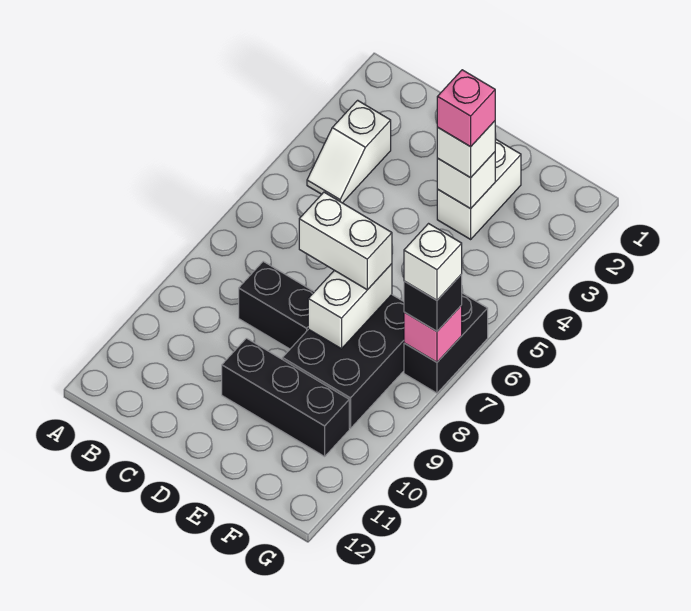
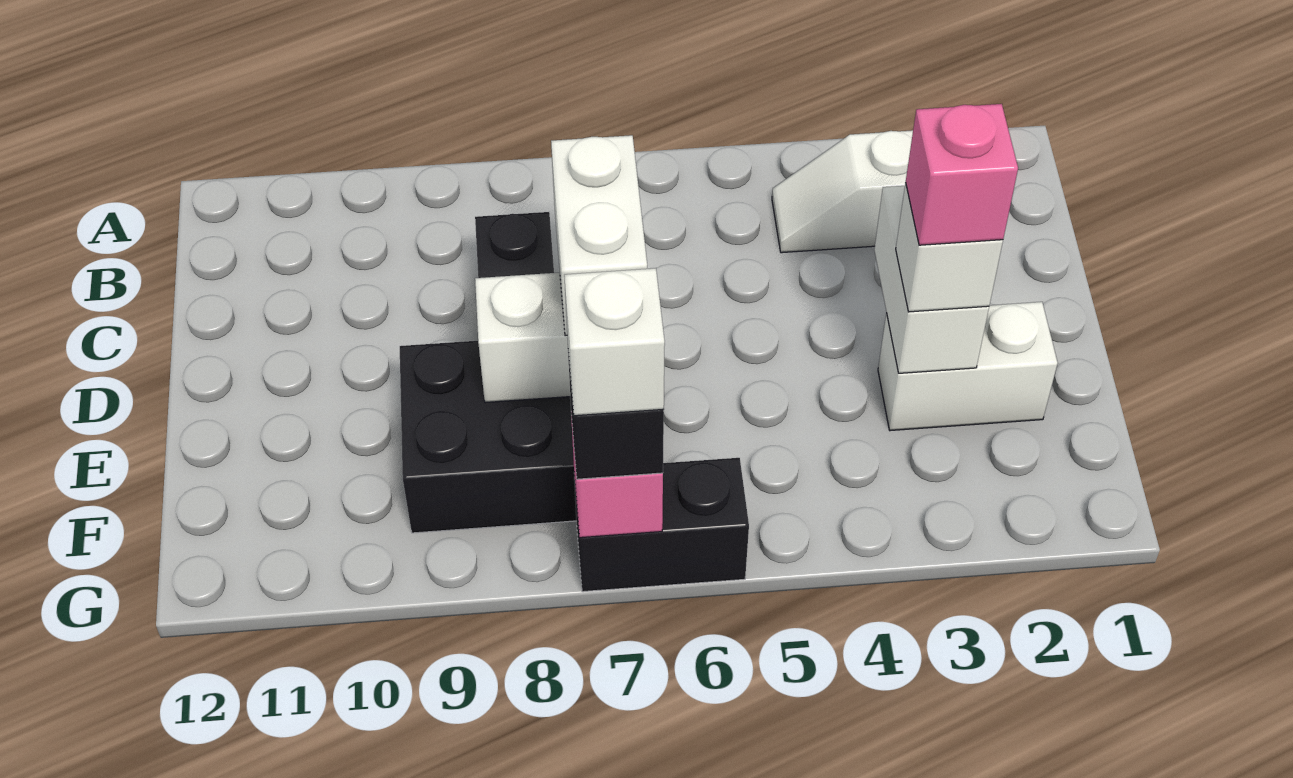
black brick D10:F10 level 1 -> none
white brick E3 level 2 -> white brick D3:E3 level 2

